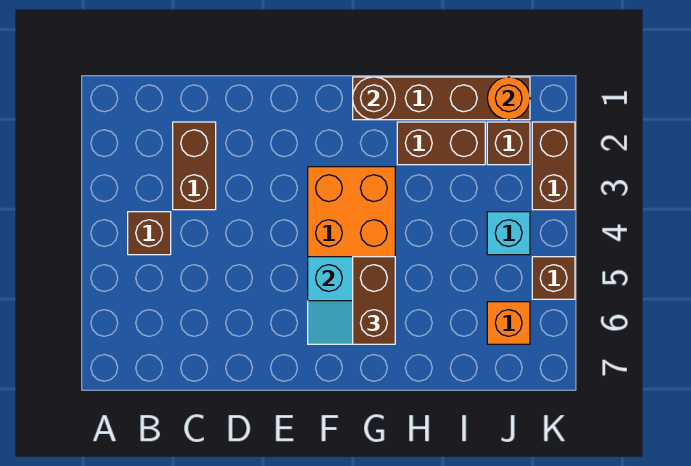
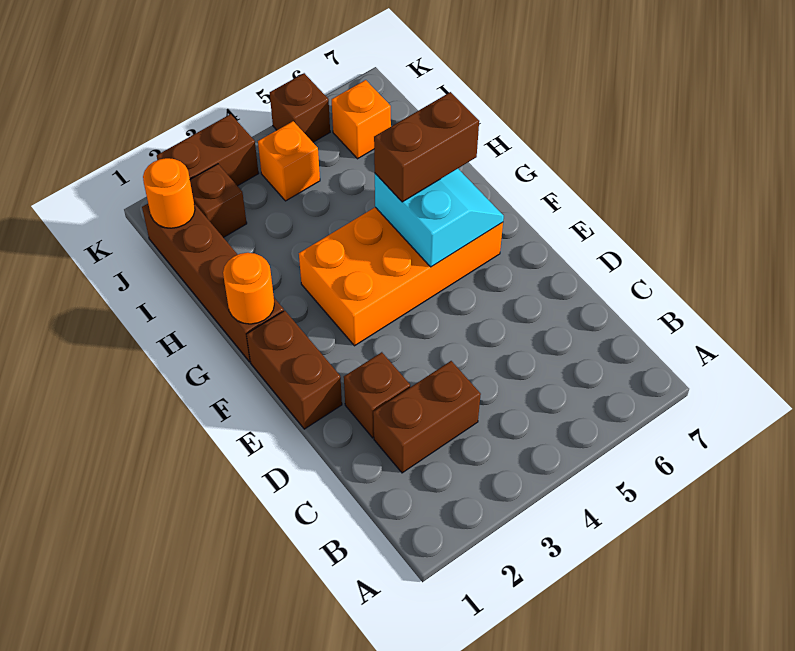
brown brick B4 level 1 -> brown brick D2 level 1
brown round brick G1 level 2 -> orange round brick G1 level 2
brown brick H2:I2 level 1 -> brown brick E1:F1 level 1
cyan brick J4 level 1 -> orange brick J4 level 1

